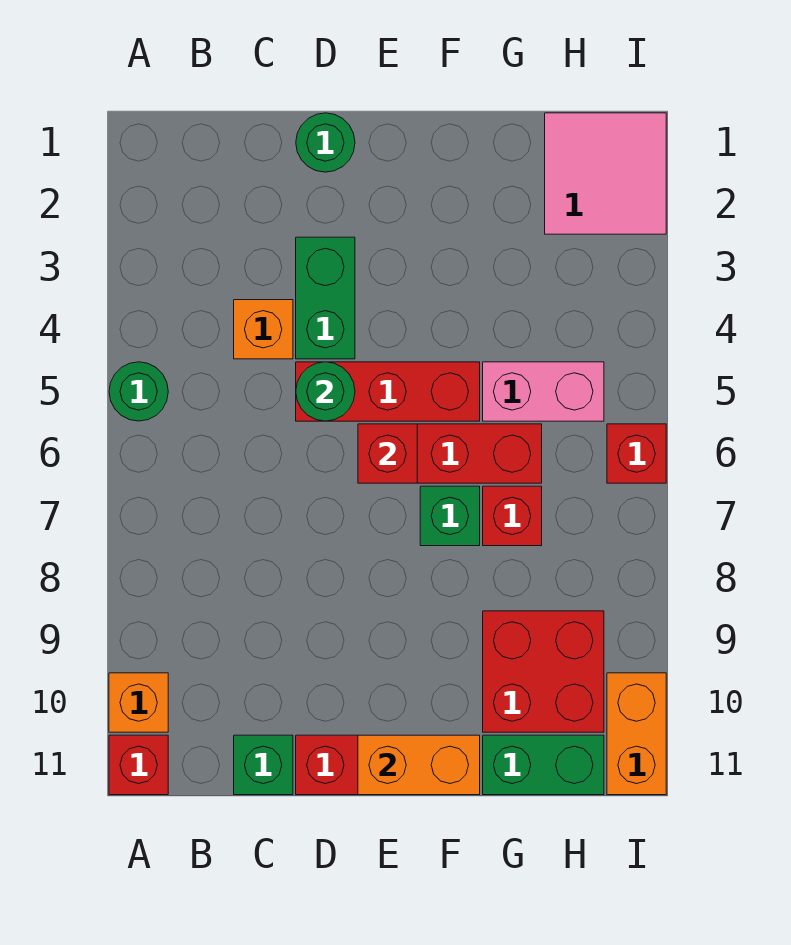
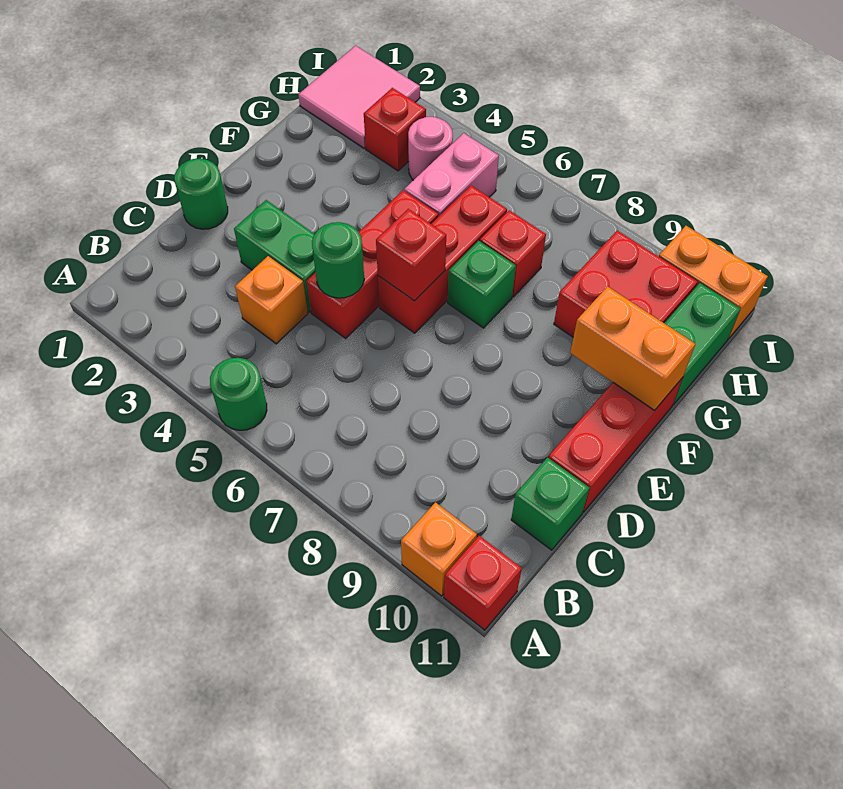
orange brick E11:F11 level 2 -> orange brick F10:F11 level 2
none -> pink round brick H4 level 1
red brick I6 level 1 -> red brick H3 level 1

